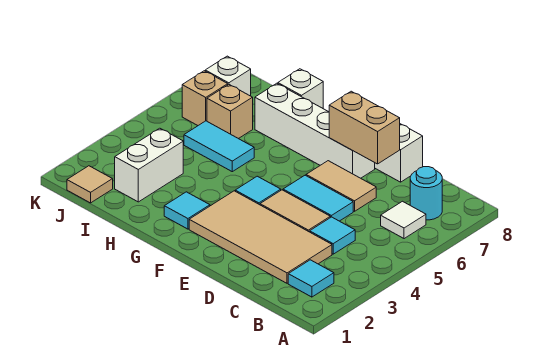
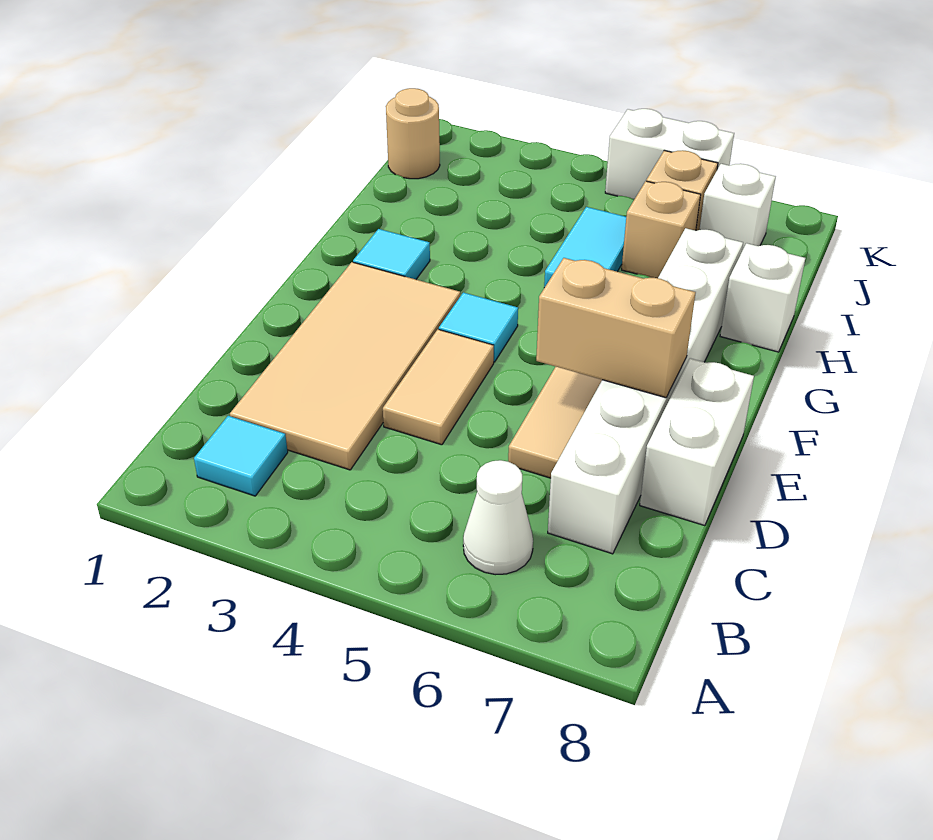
white tile B6 level 1 -> white cone B6 level 1
cyan round brick B7 level 1 -> none
cyan tile C4 level 1 -> none
cyan tile D5:E5 level 1 -> none
tan brick D7:E7 level 2 -> tan brick E6:E7 level 2
white brick E7:H7 level 1 -> white brick C7:H7 level 1
white brick I2:I3 level 1 -> white brick K5:K6 level 1
tan tile J1 level 1 -> tan round brick J1 level 1

